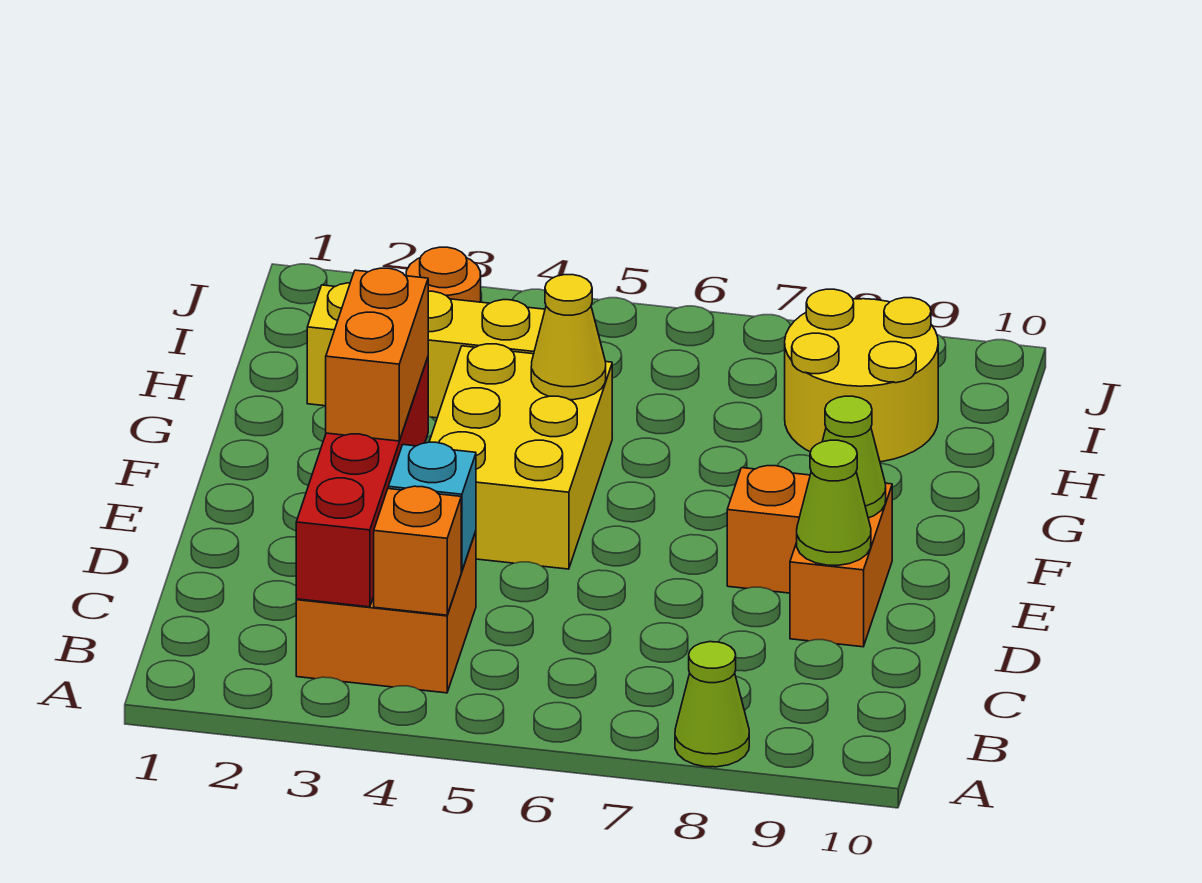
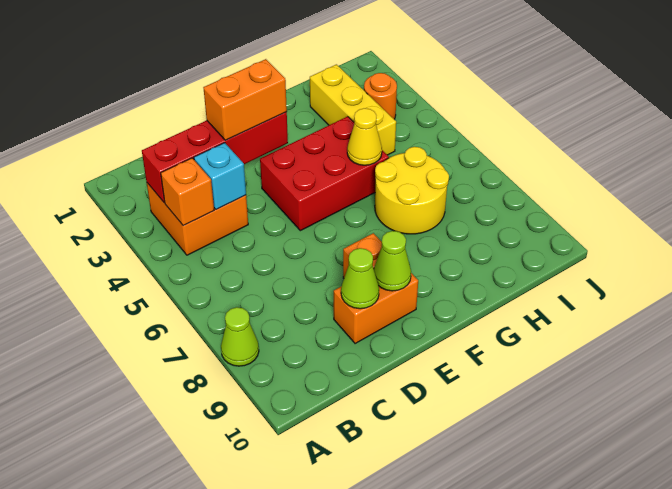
yellow brick E4:G5 level 1 -> red brick E4:G5 level 1
yellow round brick H8:I9 level 1 -> yellow round brick G6:H7 level 1

